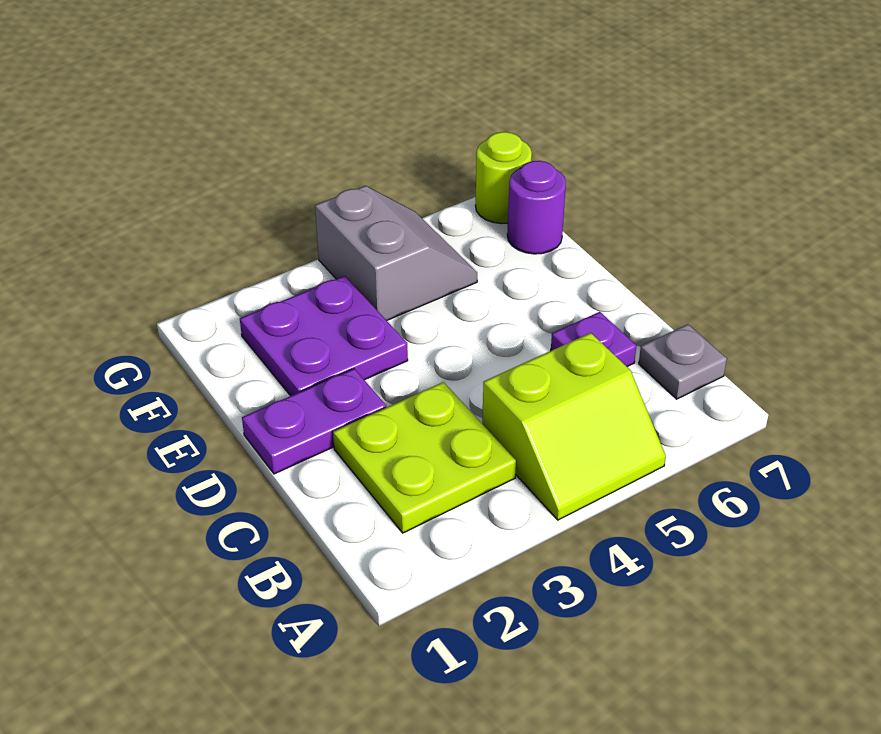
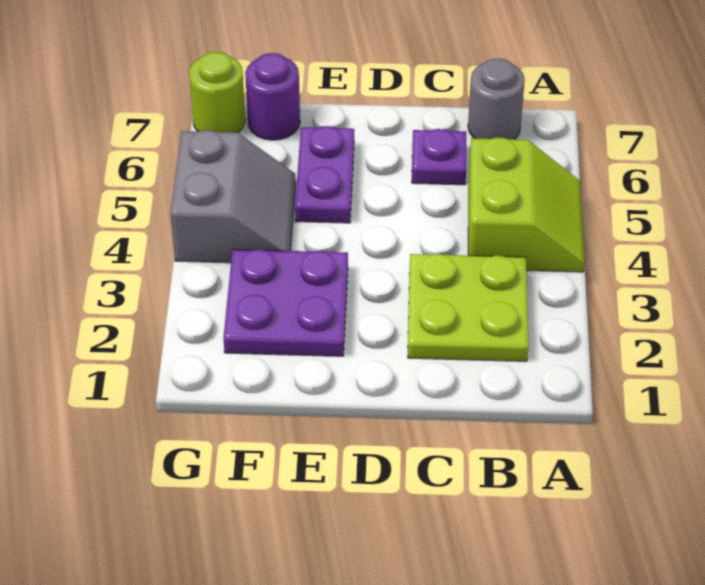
grey plate B7 level 1 -> grey round brick B7 level 1
purple plate D1:D2 level 1 -> purple plate E5:E6 level 1
grey slope F4:G5 level 1 top 4 -> grey slope F4:G5 level 1 top G

